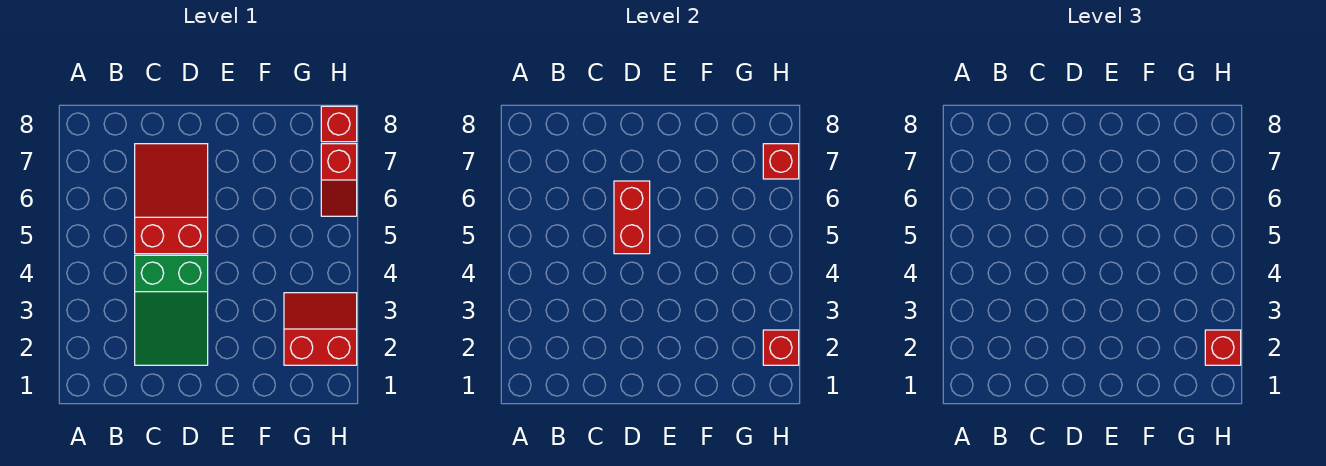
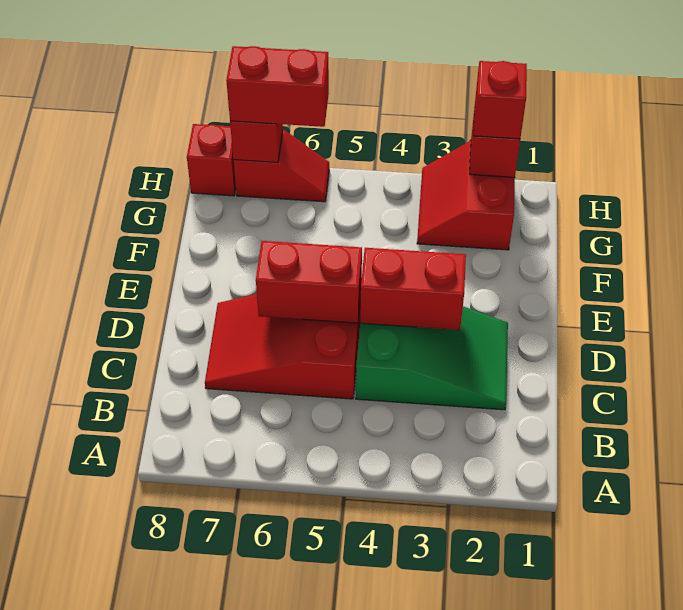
none -> red brick D3:D4 level 2
none -> red brick H6:H7 level 3

